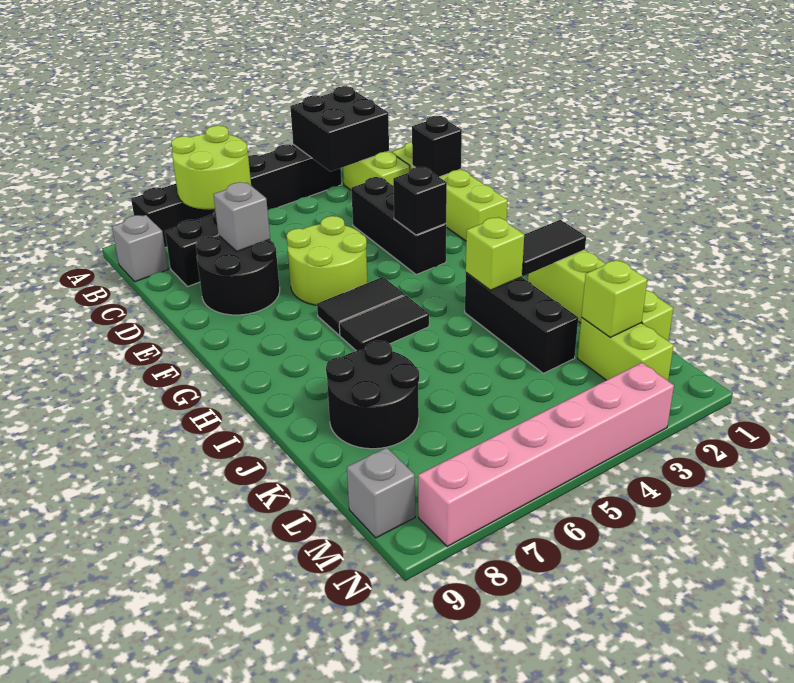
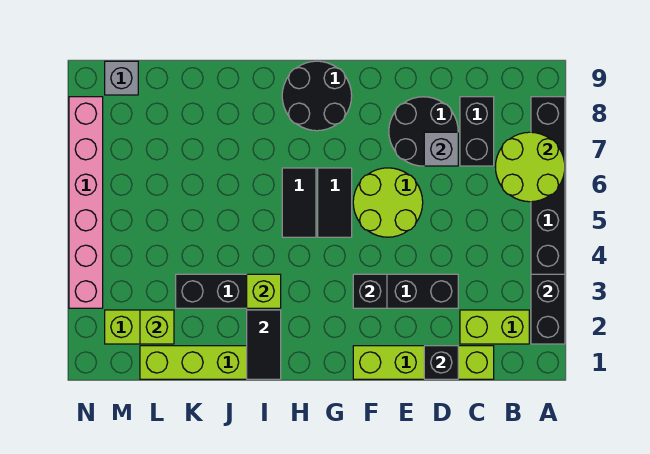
black brick A2:B3 level 2 -> black brick A2:A3 level 2
grey brick B9 level 1 -> none
black round brick J7:K8 level 1 -> black round brick G8:H9 level 1

